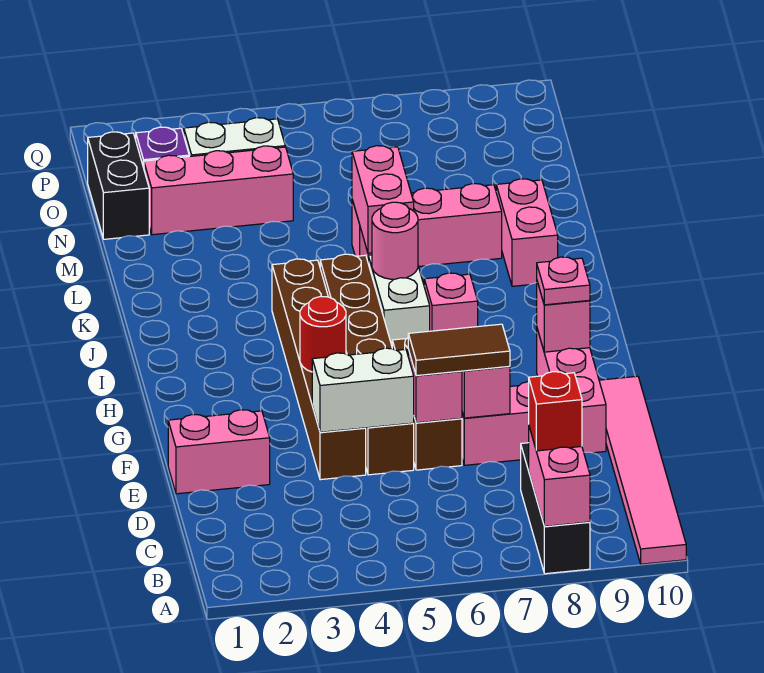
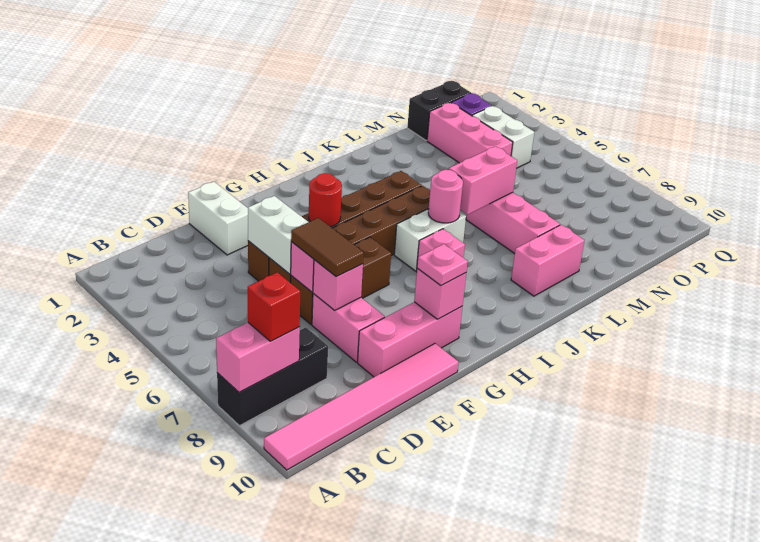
pink brick E1:E2 level 1 -> white brick E1:E2 level 1

